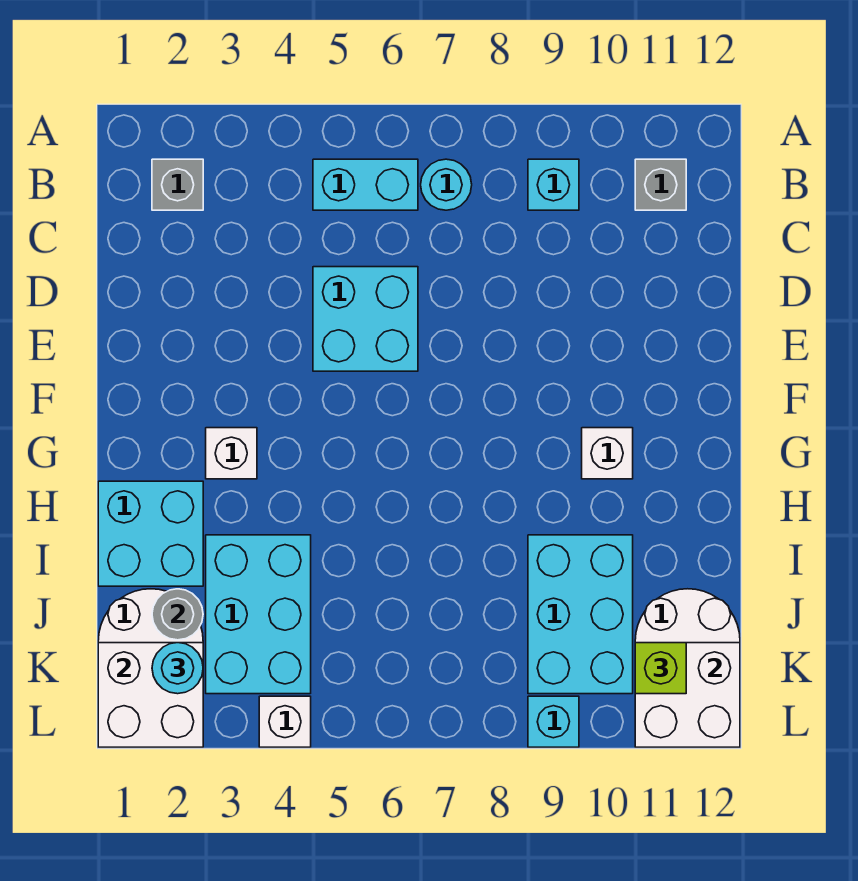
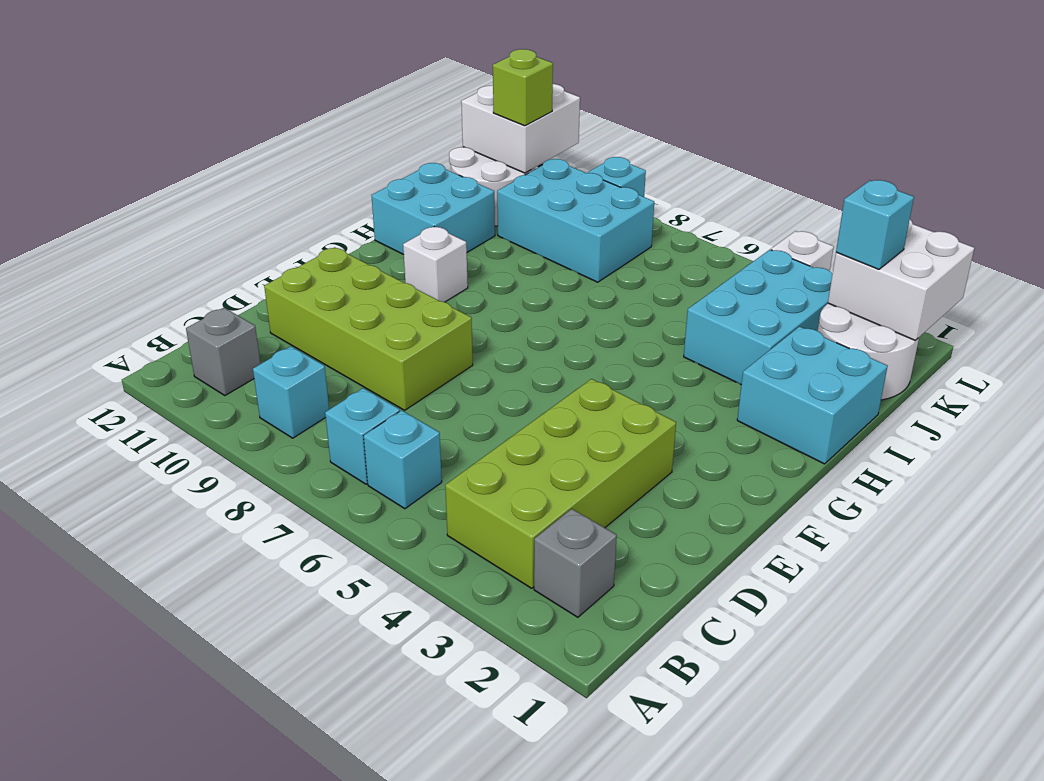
none -> lime brick B3:E4 level 1
cyan brick B5:B6 level 1 -> cyan brick B6 level 1
cyan round brick B7 level 1 -> cyan brick B7 level 1
cyan brick D5:E6 level 1 -> cyan brick H11:I12 level 1
none -> lime brick D8:E11 level 1
white brick G3 level 1 -> none
cyan brick I9:K10 level 1 -> cyan brick J8:K10 level 1
grey round brick J2 level 2 -> none
cyan round brick K2 level 3 -> cyan brick K2 level 3

